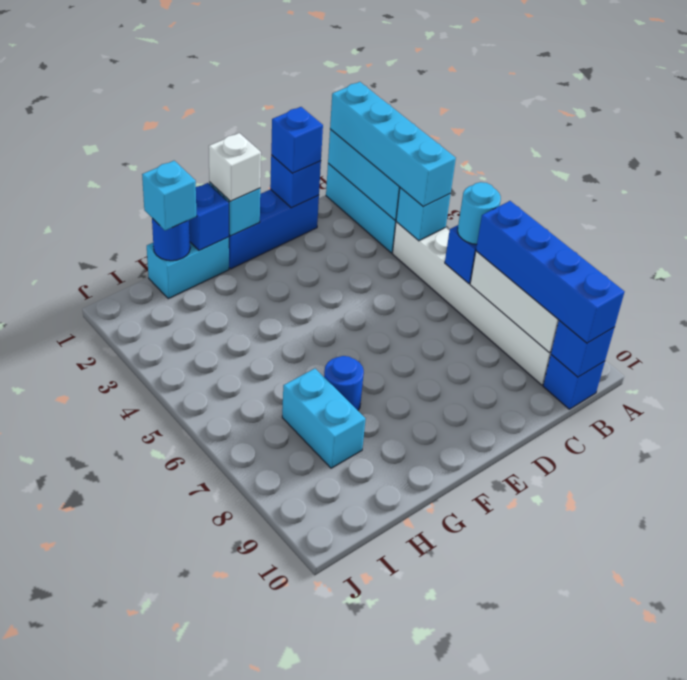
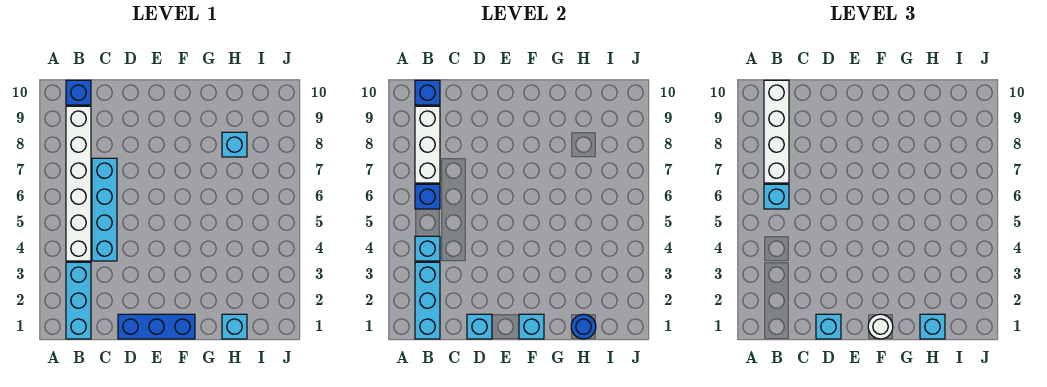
cyan brick B1:B4 level 3 -> cyan brick C4:C7 level 1
cyan round brick B6 level 3 -> cyan brick B6 level 3
blue brick B7:B10 level 3 -> white brick B7:B10 level 3
blue brick D1 level 2 -> cyan brick D1 level 2
blue brick D1 level 3 -> cyan brick D1 level 3
white brick F1 level 3 -> white round brick F1 level 3
cyan brick G1:H1 level 1 -> cyan brick H1 level 1
blue brick G1 level 2 -> none
blue round brick G7 level 1 -> none
cyan brick H7:H8 level 1 -> cyan brick H8 level 1

